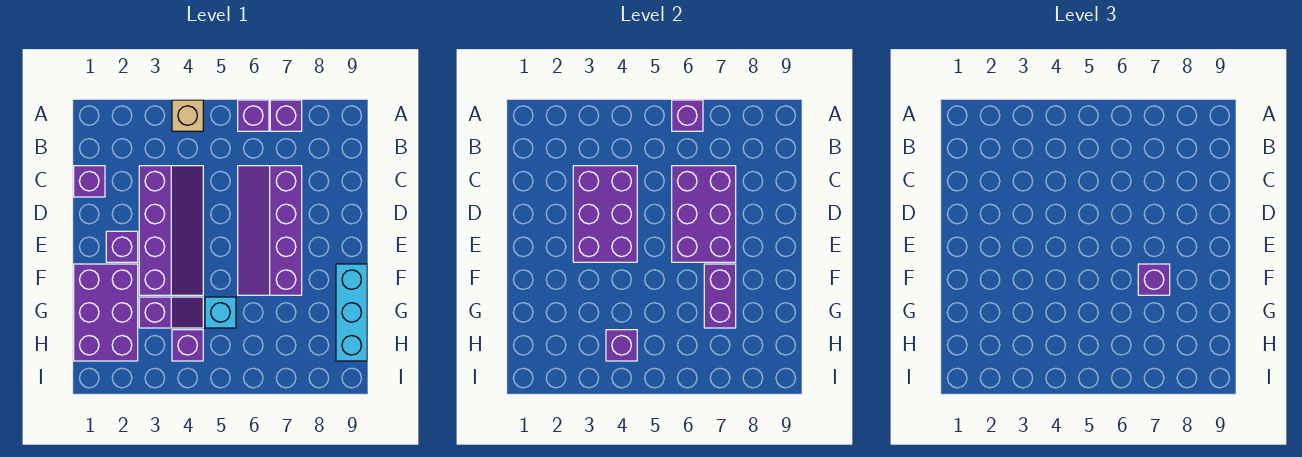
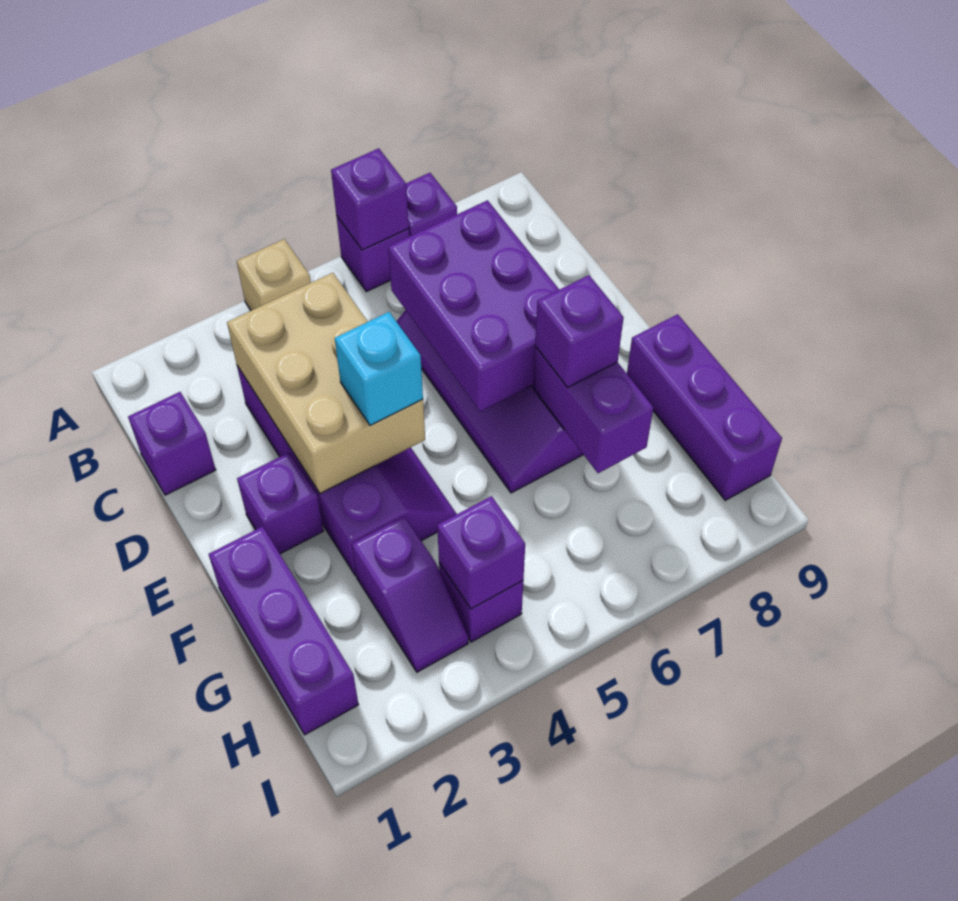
purple brick C3:E4 level 2 -> tan brick C3:E4 level 2
purple brick F1:H2 level 1 -> purple brick F1:H1 level 1
cyan brick F9:H9 level 1 -> purple brick F9:H9 level 1
purple slope G3:G4 level 1 top 3 -> purple slope G3:H3 level 1 top G
cyan brick G5 level 1 -> cyan brick E4 level 3

